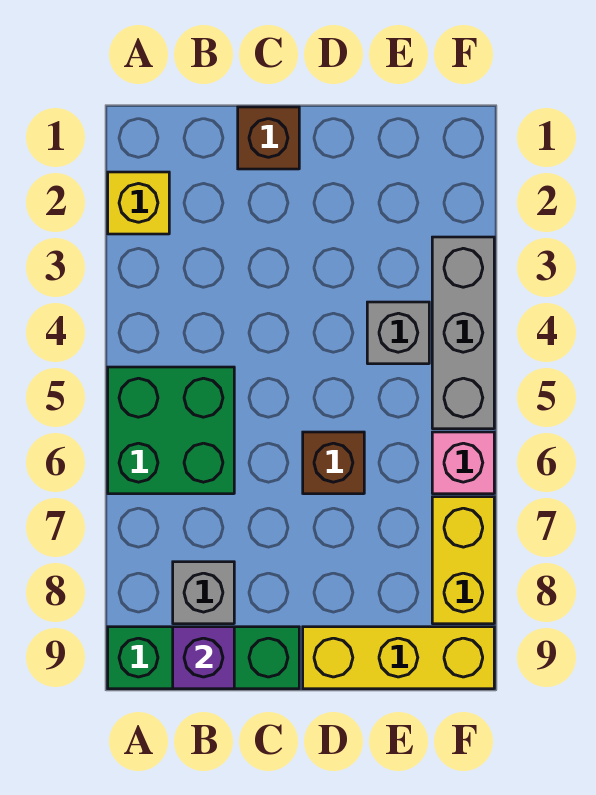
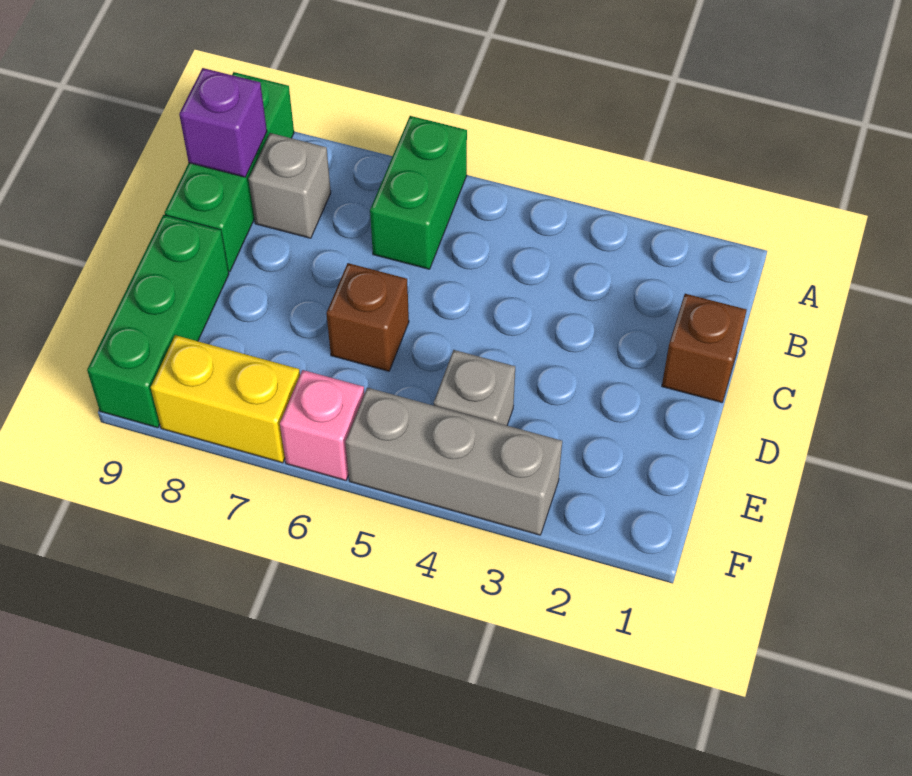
yellow brick A2 level 1 -> none
green brick A5:B6 level 1 -> green brick A6:B6 level 1
yellow brick D9:F9 level 1 -> green brick D9:F9 level 1

